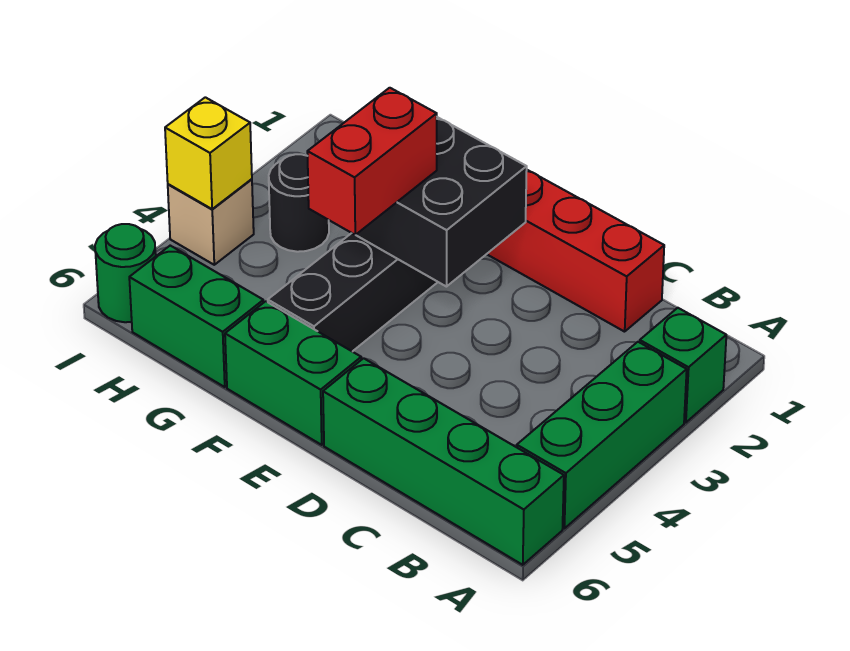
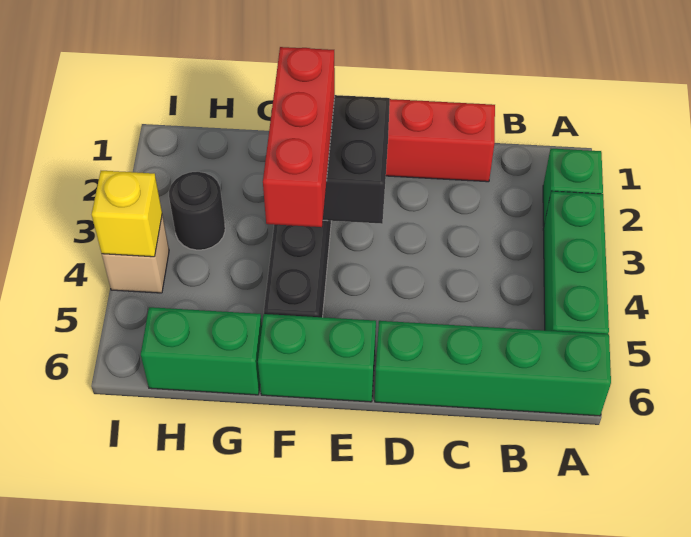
red brick F3:F4 level 3 -> red brick F2:F4 level 3
green round brick I6 level 1 -> none

